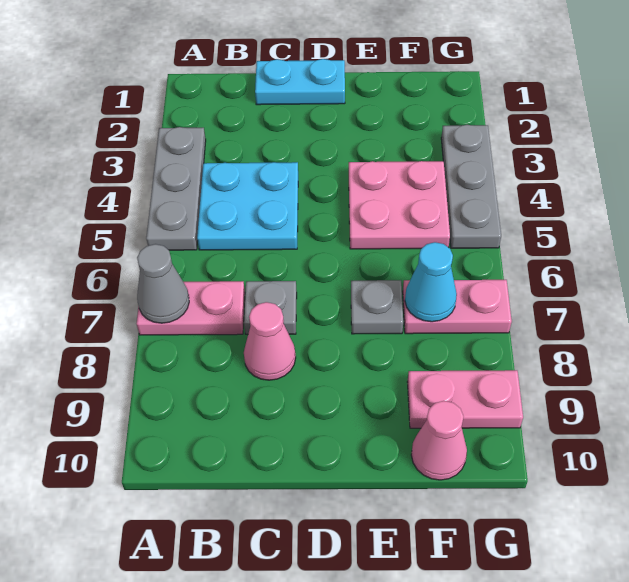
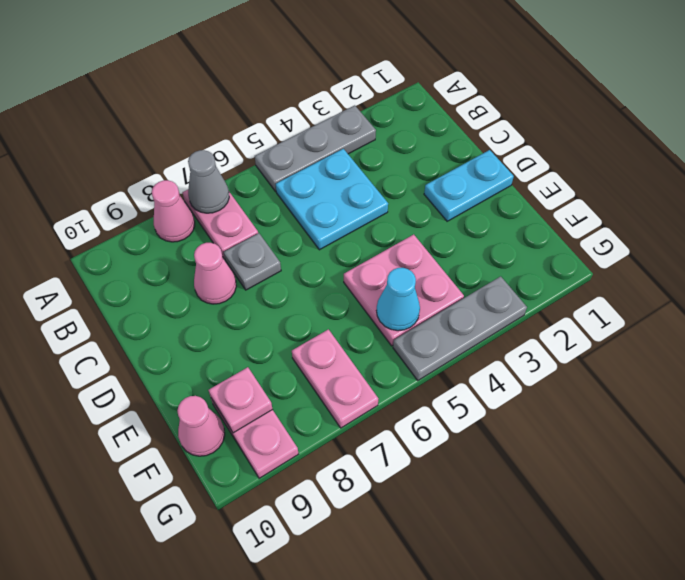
none -> pink cone A8 level 1
cyan plate C1:D1 level 1 -> cyan plate D1:D2 level 1
grey plate E7 level 1 -> none
cyan cone F7 level 2 -> cyan cone F5 level 2
none -> pink plate F9 level 2

